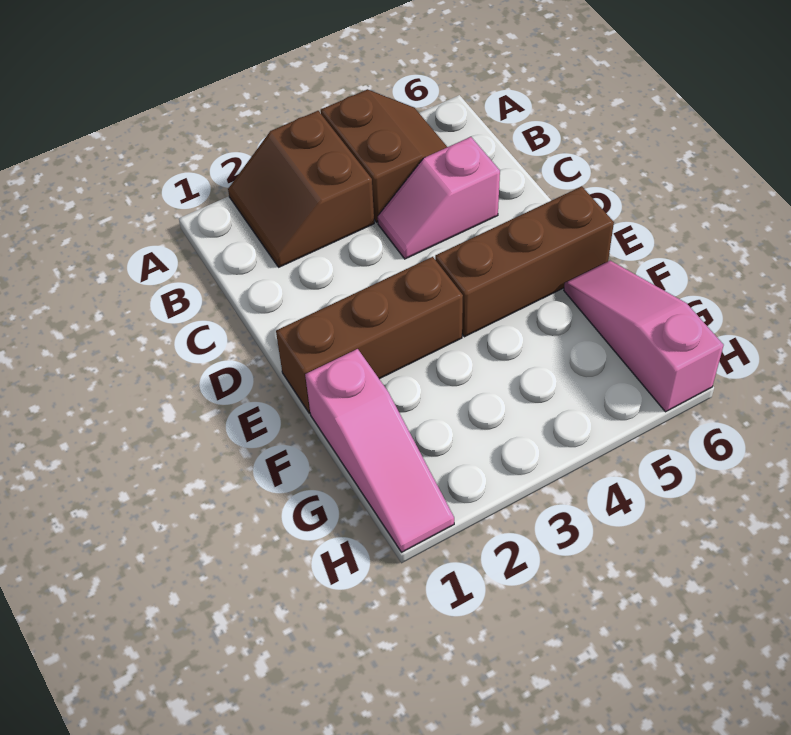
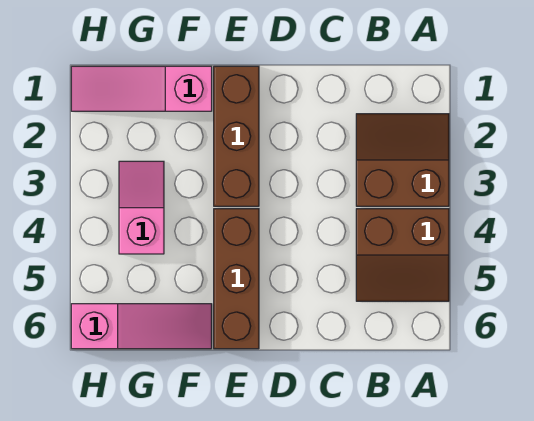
pink slope C4:C5 level 1 top 5 -> pink slope G3:G4 level 1 top 4

